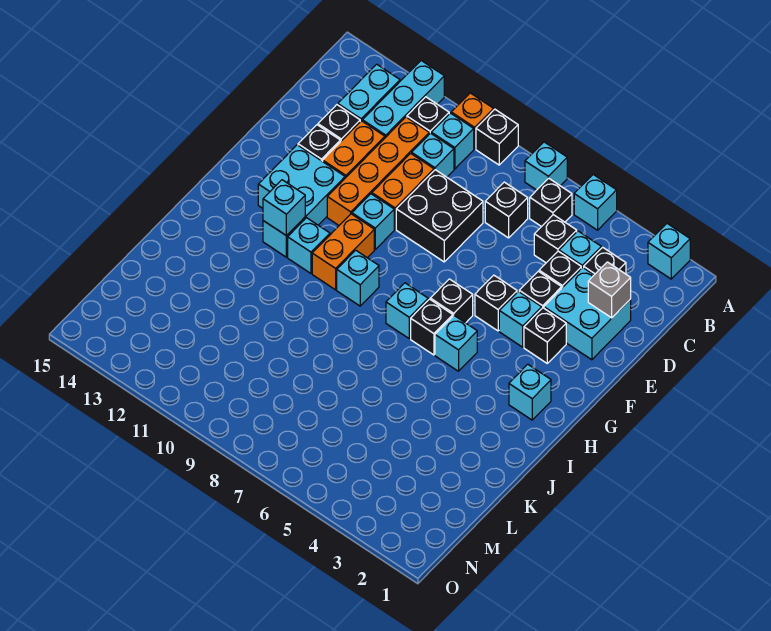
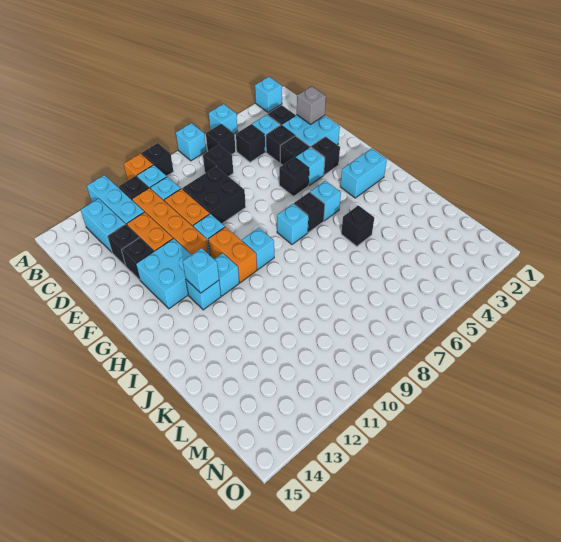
black brick G6 level 1 -> black brick J5 level 1
cyan brick H2 level 1 -> cyan brick H2:H3 level 1

